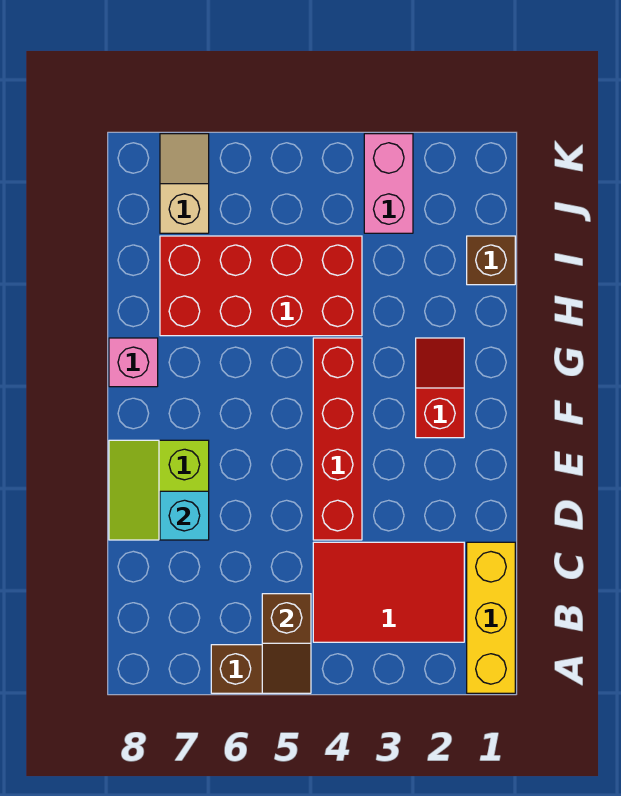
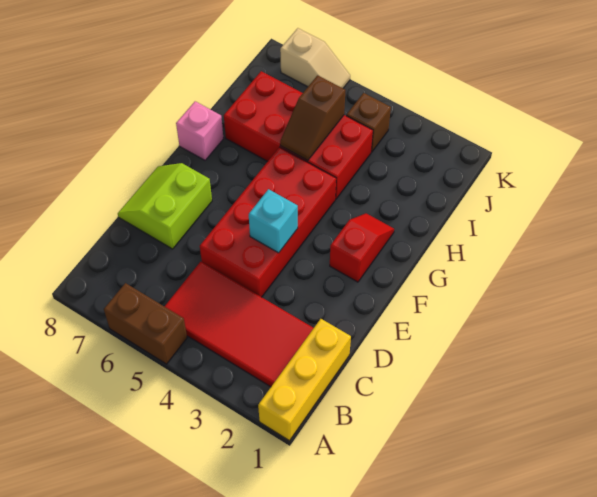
brown slope A5:B5 level 2 top B -> brown slope H5:I5 level 2 top I
red tile B2:C4 level 1 -> red tile B2:C5 level 1
red brick D4:G4 level 1 -> red brick D4:G5 level 1
cyan brick D7 level 2 -> cyan brick E4 level 2
brown brick I1 level 1 -> brown brick J4 level 1
pink brick J3:K3 level 1 -> none
tan slope J7:K7 level 1 top J -> tan slope K6:K7 level 1 top 7

